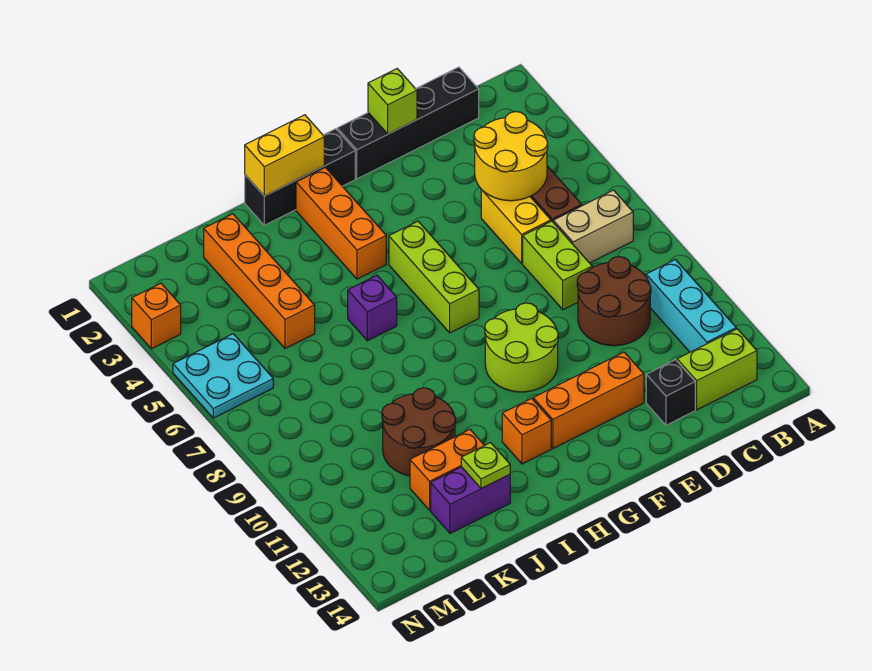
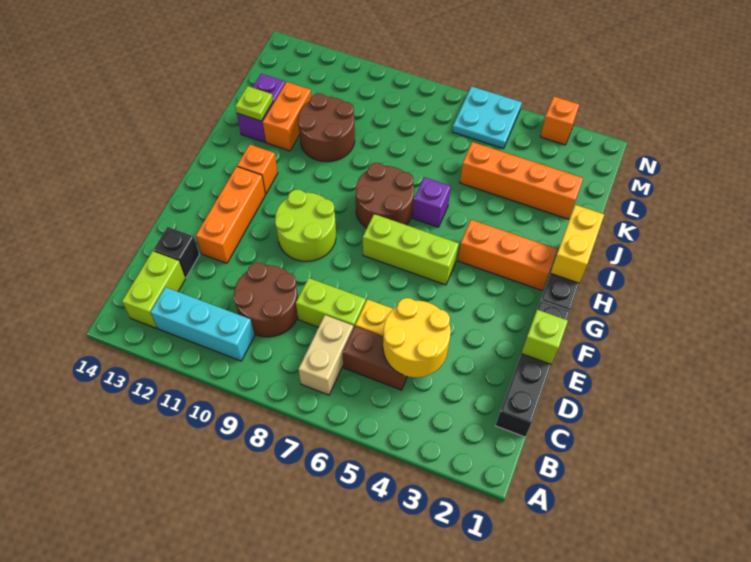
none -> brown round brick H7:I8 level 1

